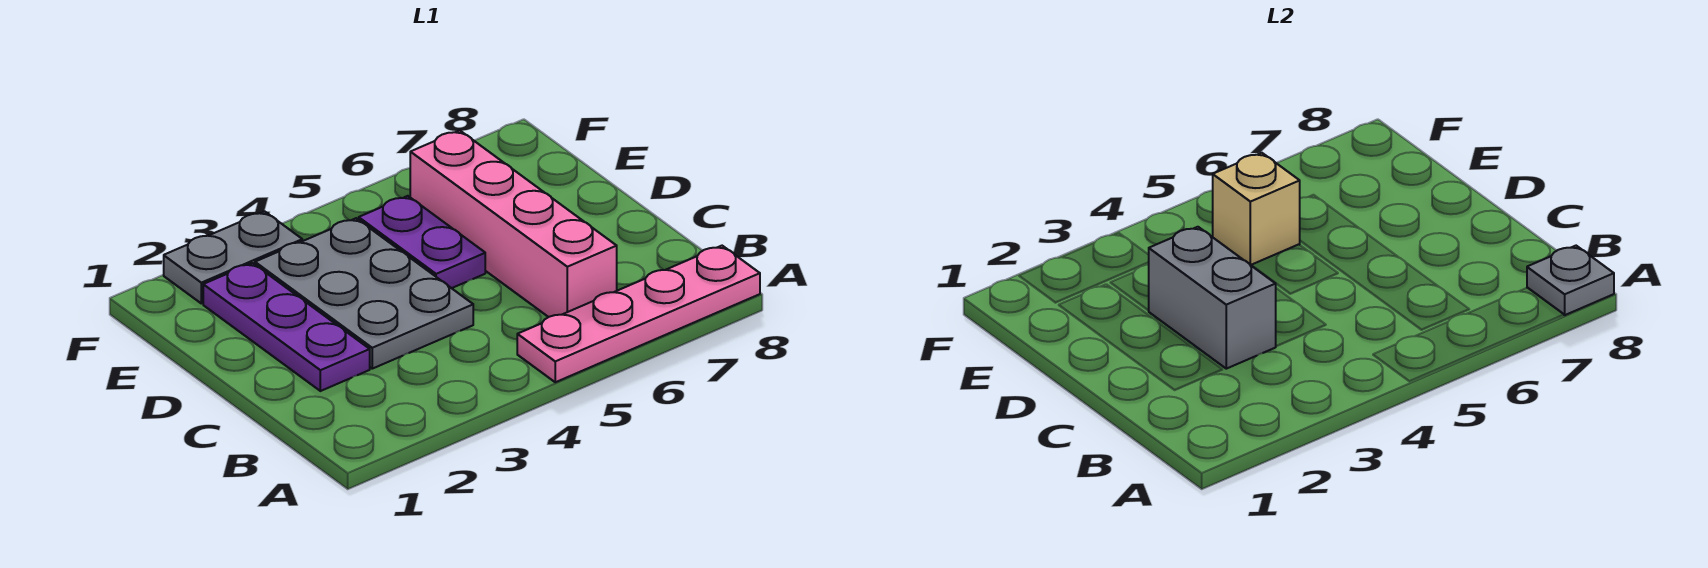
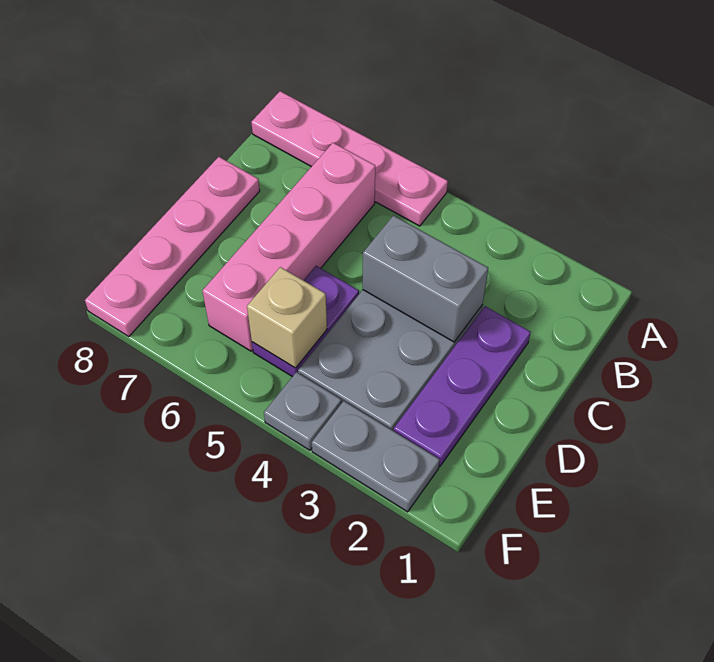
grey plate A8 level 2 -> grey plate F4 level 1
grey brick C3:D3 level 2 -> grey brick C3:C4 level 2
none -> pink plate C8:F8 level 1

